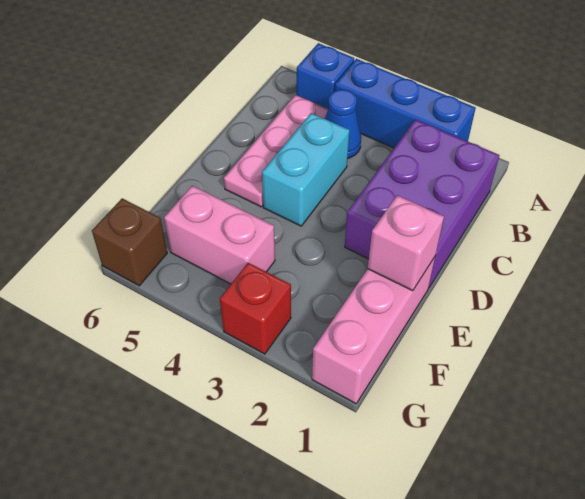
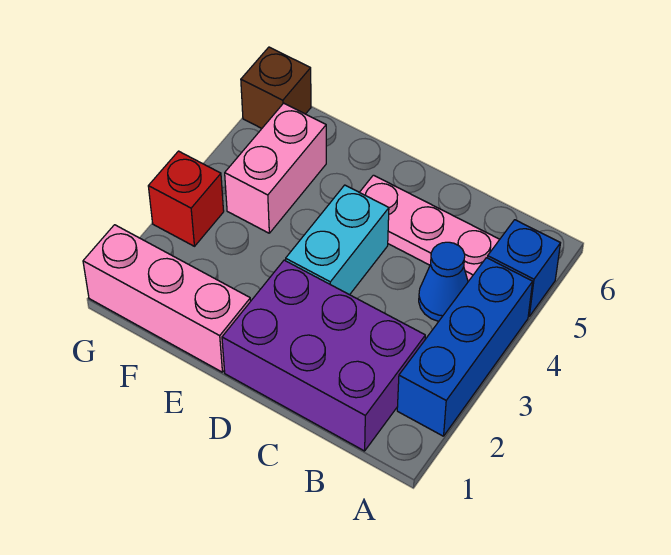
cyan brick C4:D4 level 1 -> cyan brick D3:D4 level 1
pink brick E1 level 2 -> none

